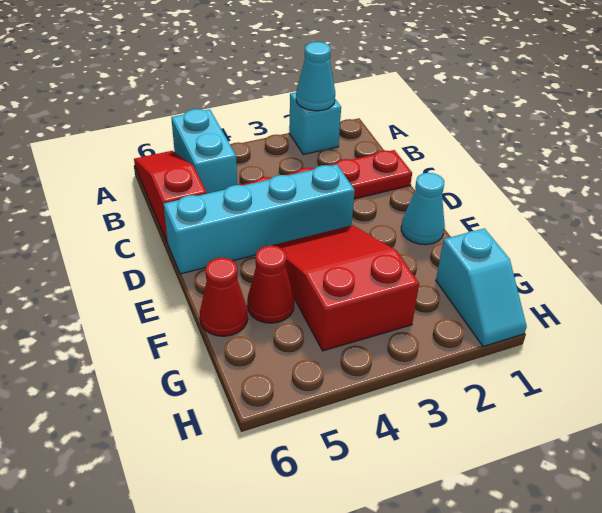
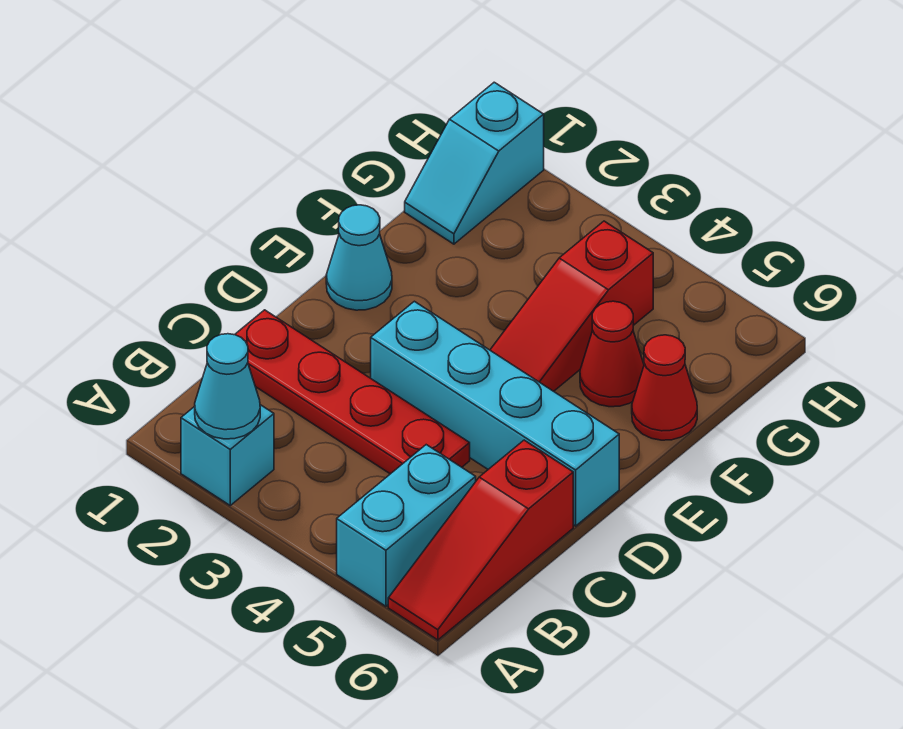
red slope E3:G4 level 1 top G -> red slope E4:G4 level 1 top G
cyan slope G1:H1 level 1 top G -> cyan slope G1:H1 level 1 top H

